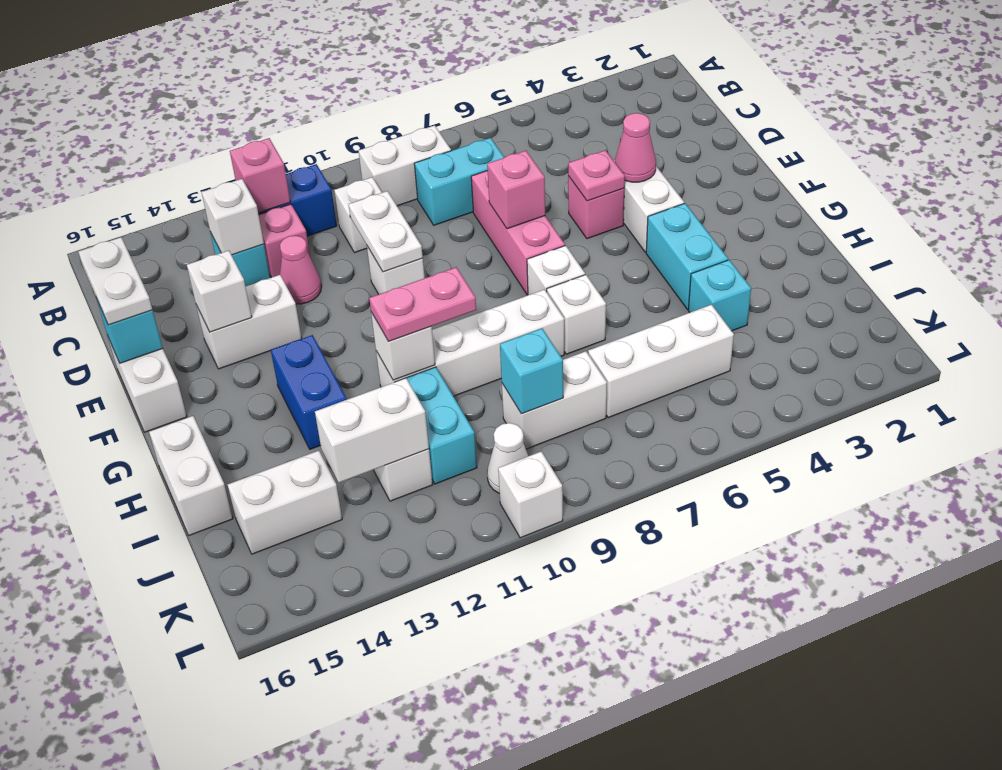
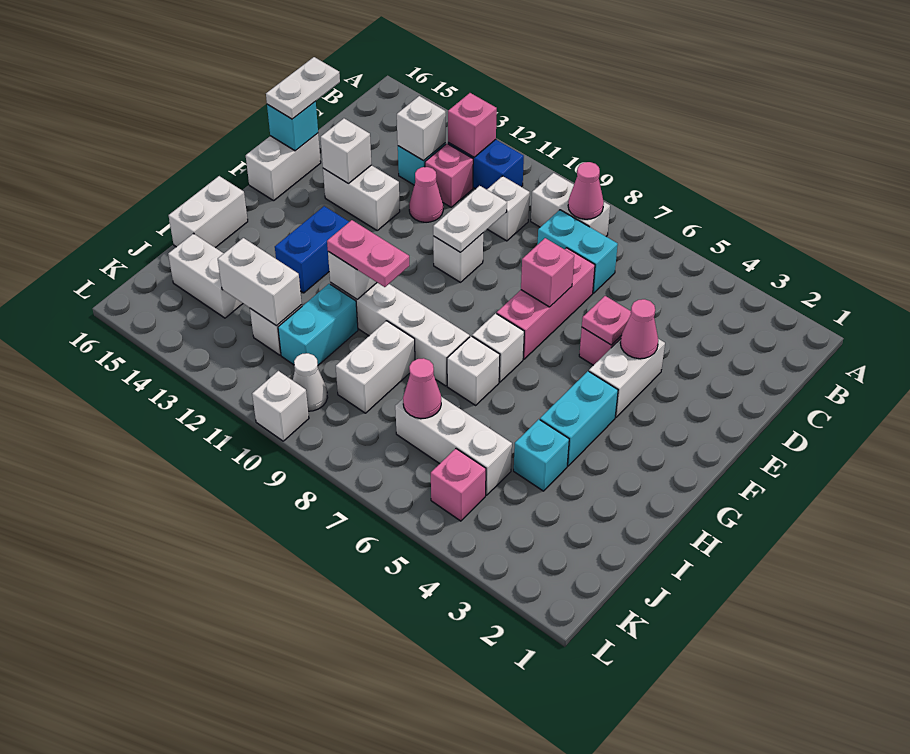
none -> pink cone B8 level 2
none -> pink cone J7 level 2
white brick J8:J9 level 1 -> white brick I9:J9 level 1
cyan brick J9 level 2 -> none
none -> pink brick K5 level 1

